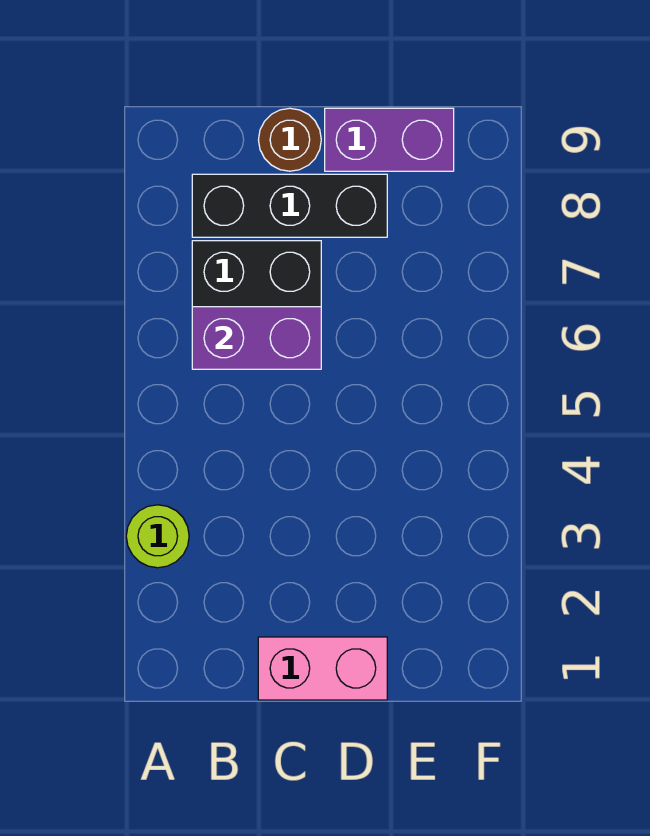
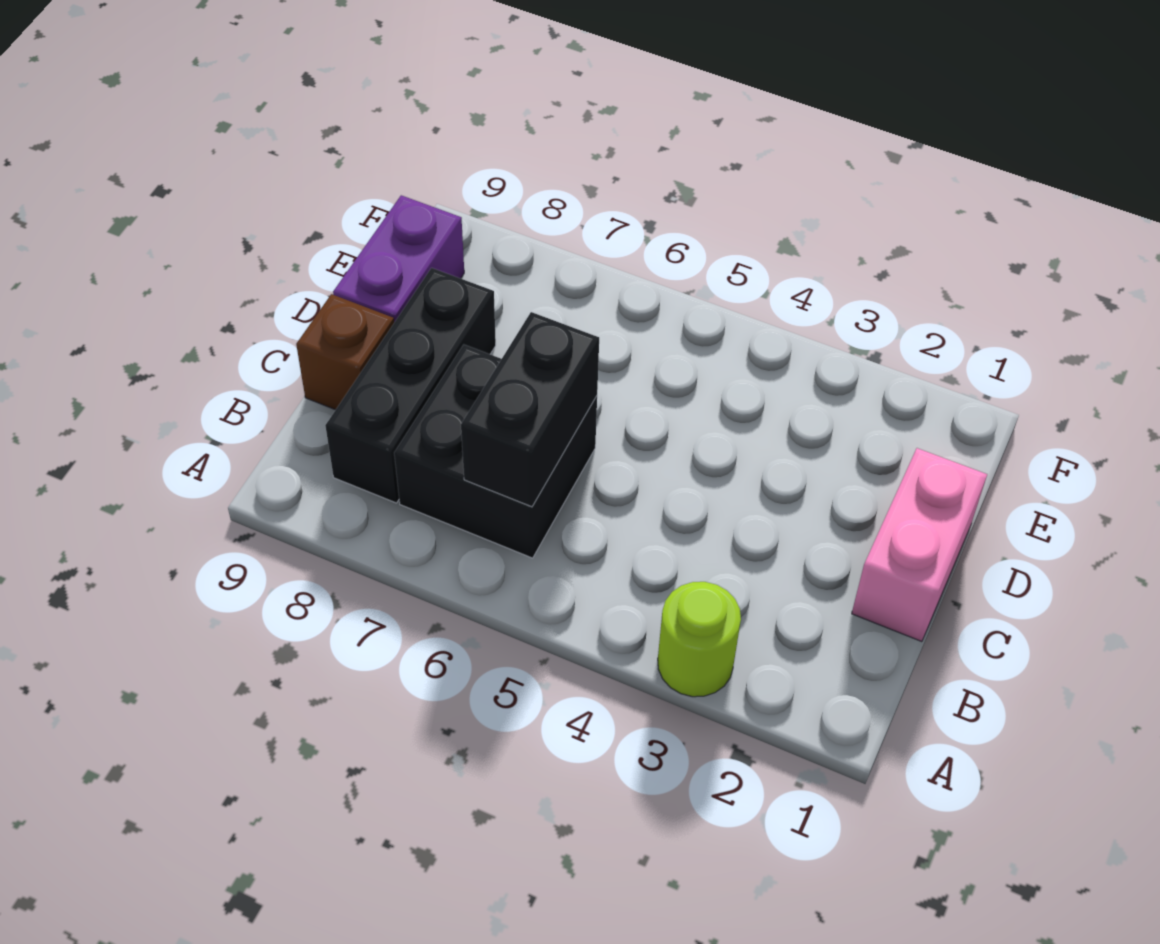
purple brick B6:C6 level 2 -> black brick B6:C6 level 2
brown round brick C9 level 1 -> brown brick C9 level 1

